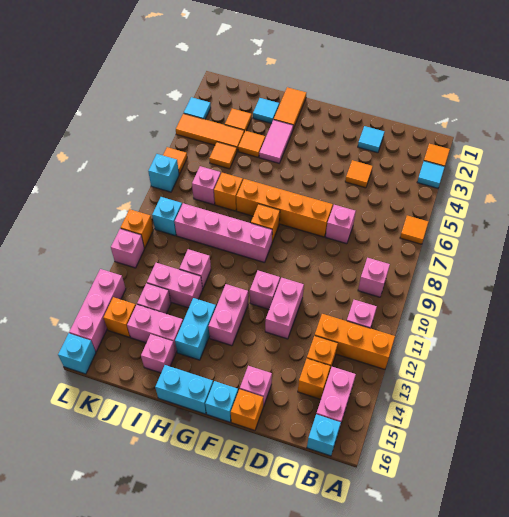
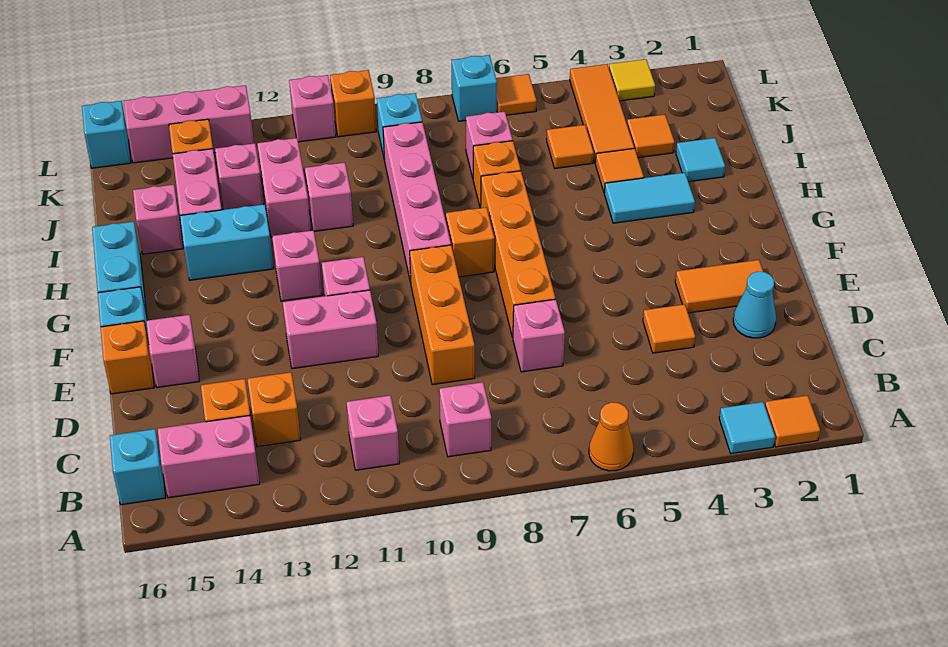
orange tile A6 level 1 -> orange cone A6 level 1
orange brick A12:C12 level 1 -> orange brick D9:F9 level 1
cyan tile D2 level 1 -> cyan cone D2 level 1
pink brick G12:G13 level 1 -> pink brick G12 level 1
orange tile H1:H2 level 1 -> orange tile E2:E3 level 1
pink tile H3:H4 level 1 -> cyan tile H3:H4 level 1
cyan tile L3 level 1 -> yellow tile L3 level 1

